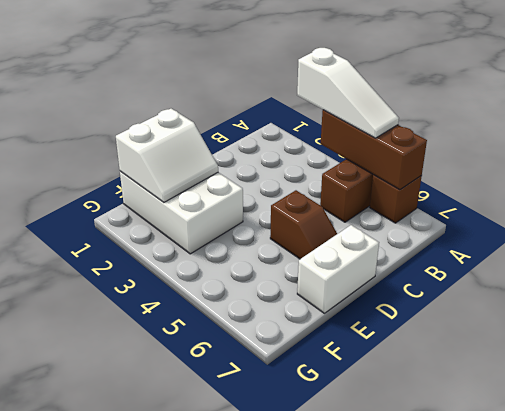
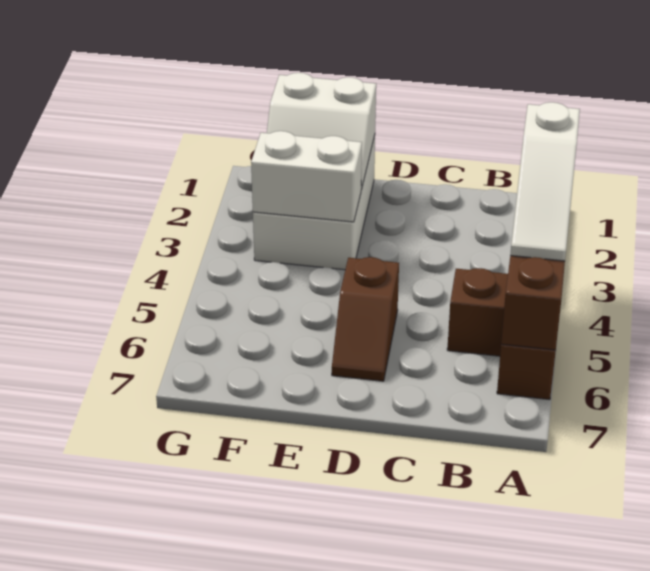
white brick D7:E7 level 1 -> white brick E3:F3 level 2

